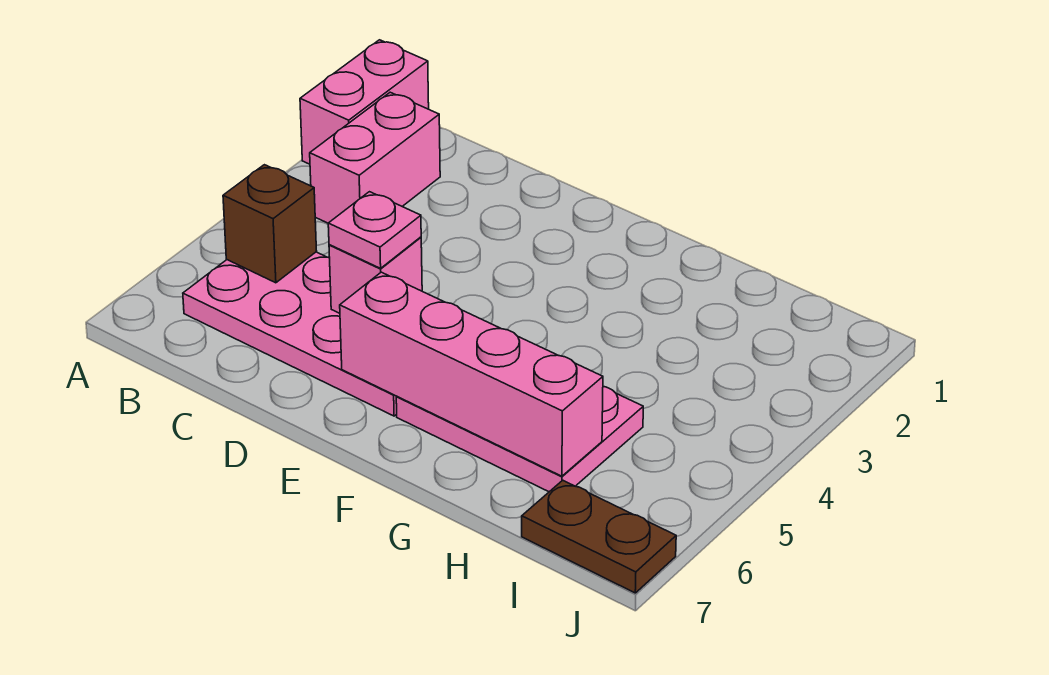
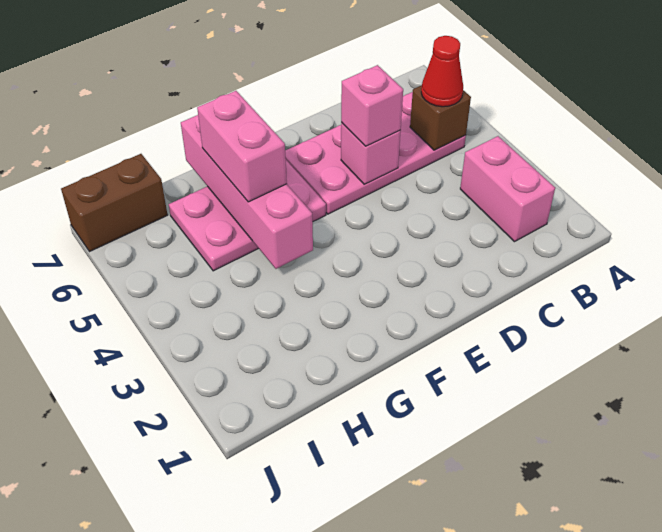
pink brick A1:A2 level 1 -> pink brick G5:G6 level 3
none -> red cone B5 level 3
pink plate D5 level 3 -> pink brick D5 level 3
pink brick E6:H6 level 2 -> pink brick G4:G7 level 2
brown plate I7:J7 level 1 -> brown brick I7:J7 level 1

